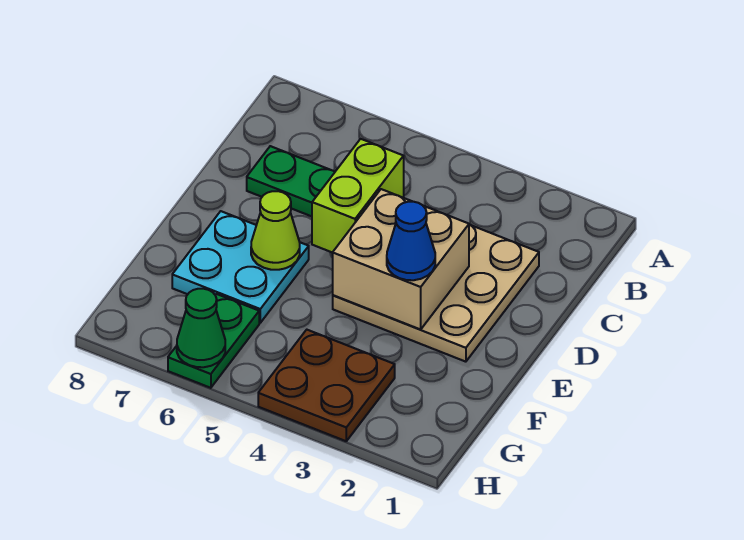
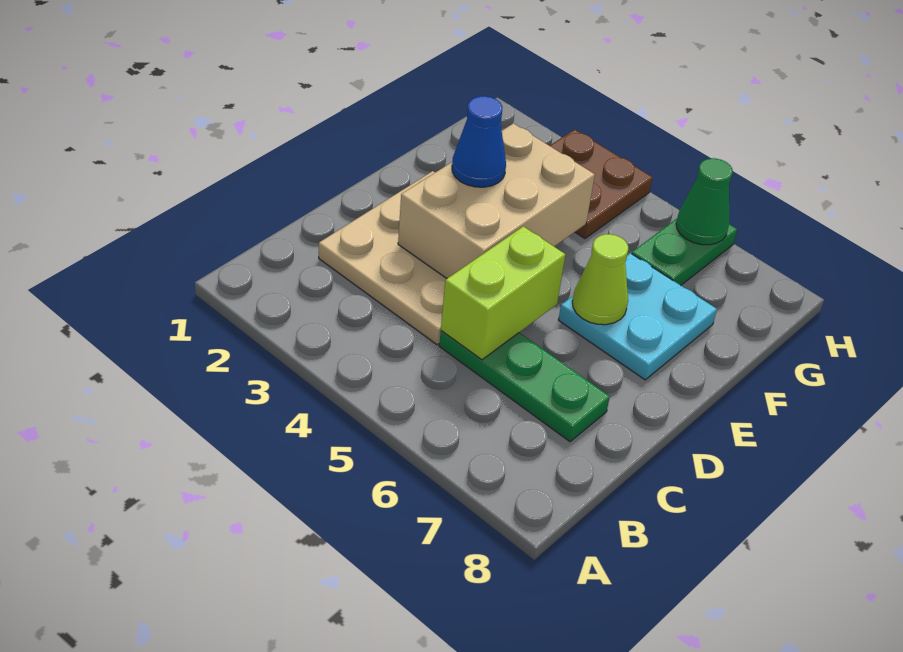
tan brick D3:E4 level 2 -> tan brick D3:F4 level 2

